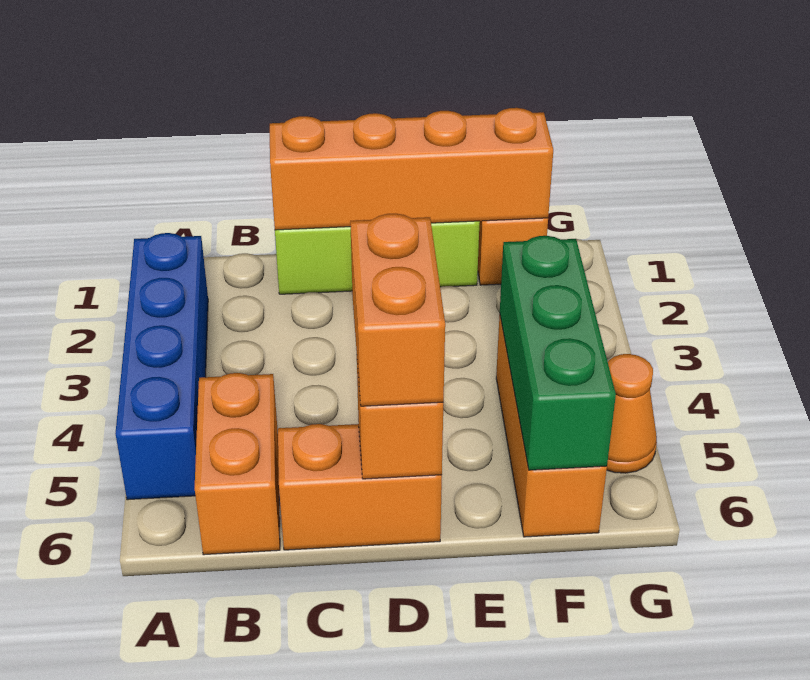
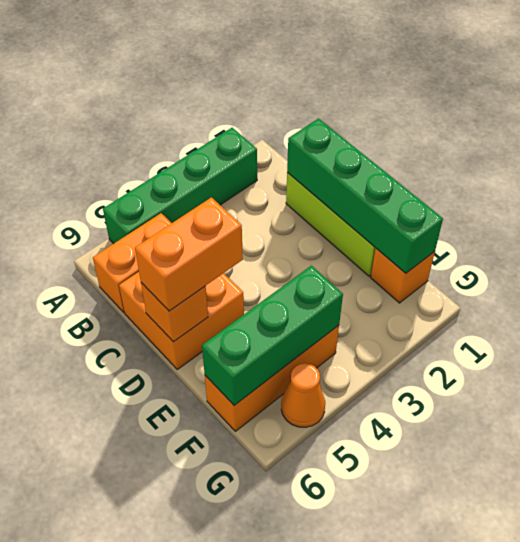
blue brick A2:A5 level 1 -> green brick A2:A5 level 1
orange brick C1:F1 level 2 -> green brick C1:F1 level 2
orange brick C6:D6 level 1 -> orange brick C5:D6 level 1

